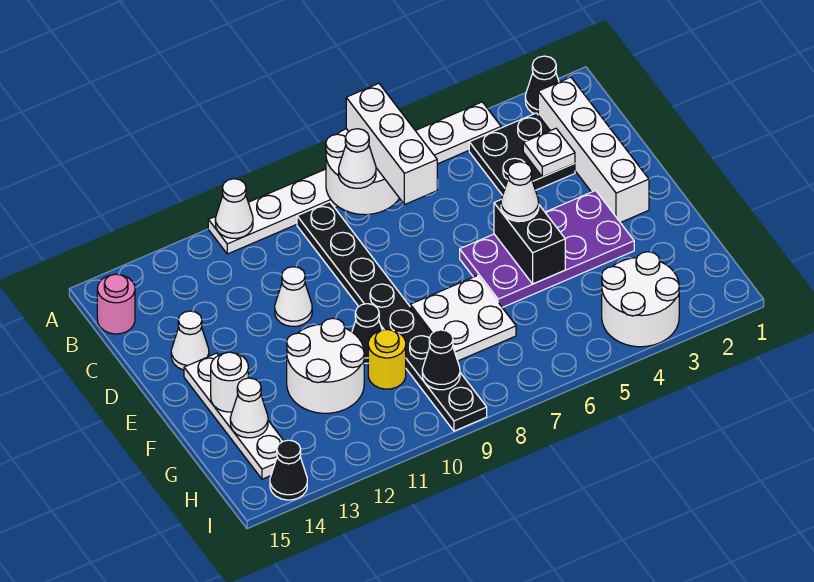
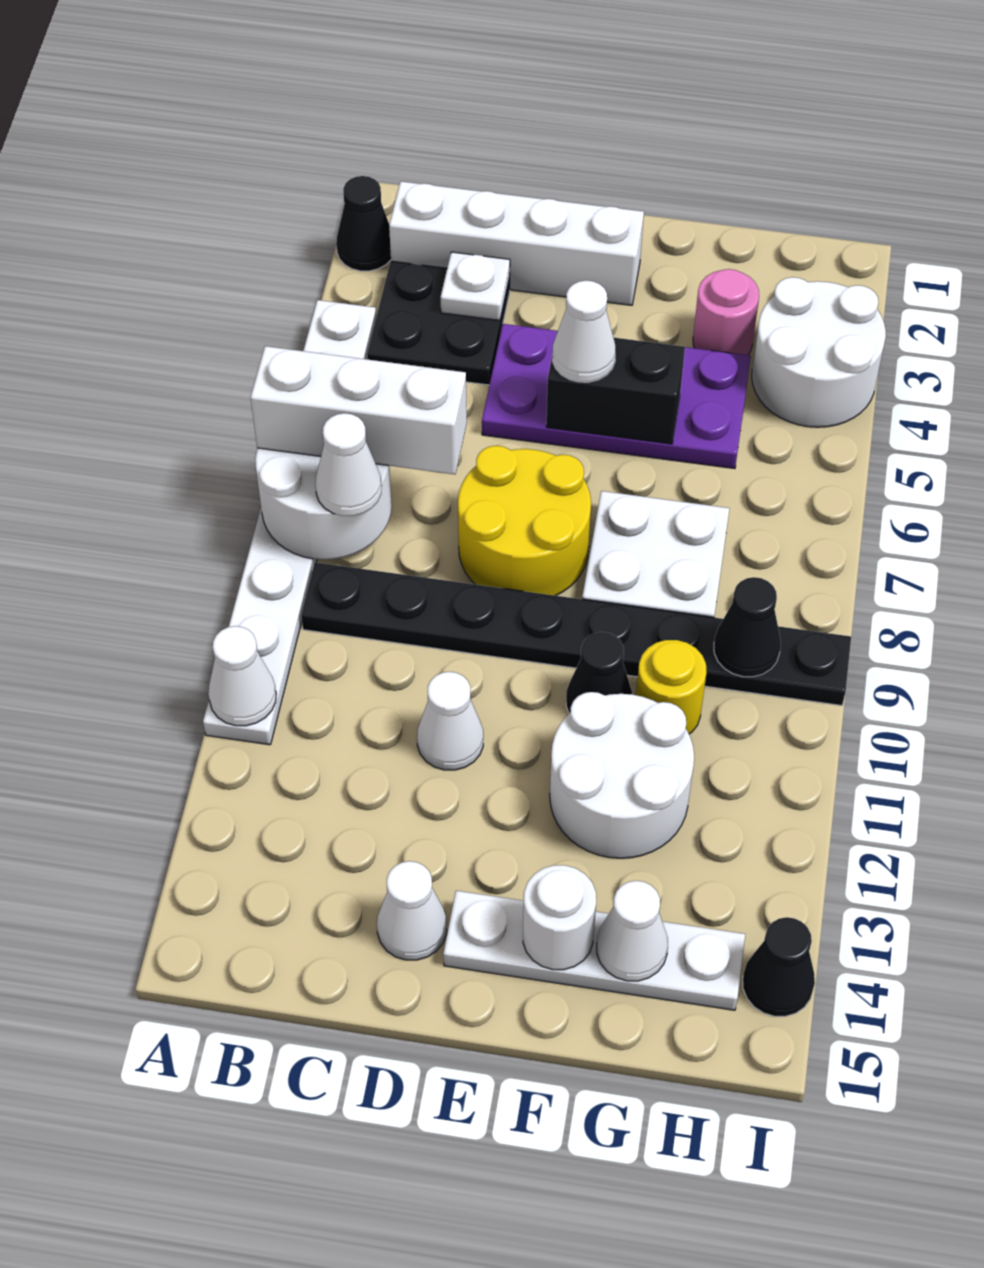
pink round brick B15 level 1 -> pink round brick G3 level 1
none -> yellow round brick D7:E8 level 1
purple plate E3:F6 level 1 -> purple plate D4:G5 level 1

